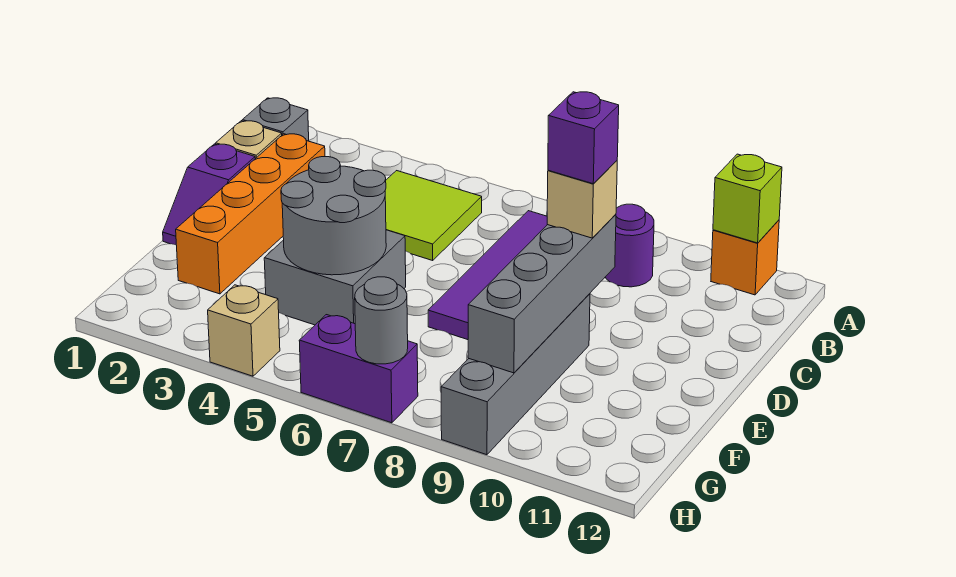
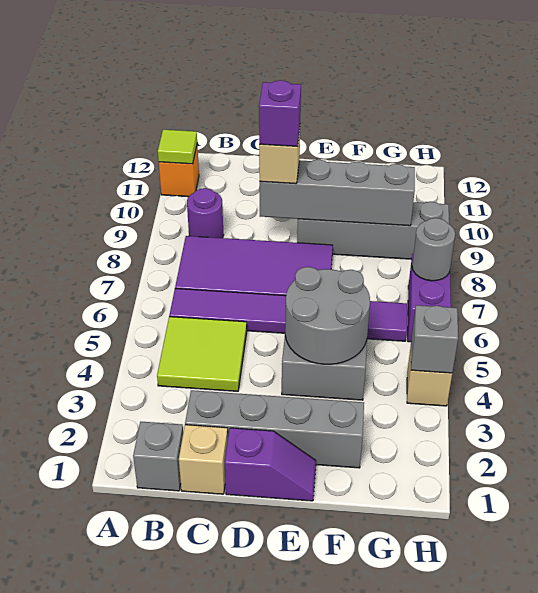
lime brick A11 level 2 -> lime tile A11 level 2
none -> purple tile B6:G6 level 1
orange brick C2:F2 level 1 -> grey brick C2:F2 level 1
none -> grey brick H4 level 2

